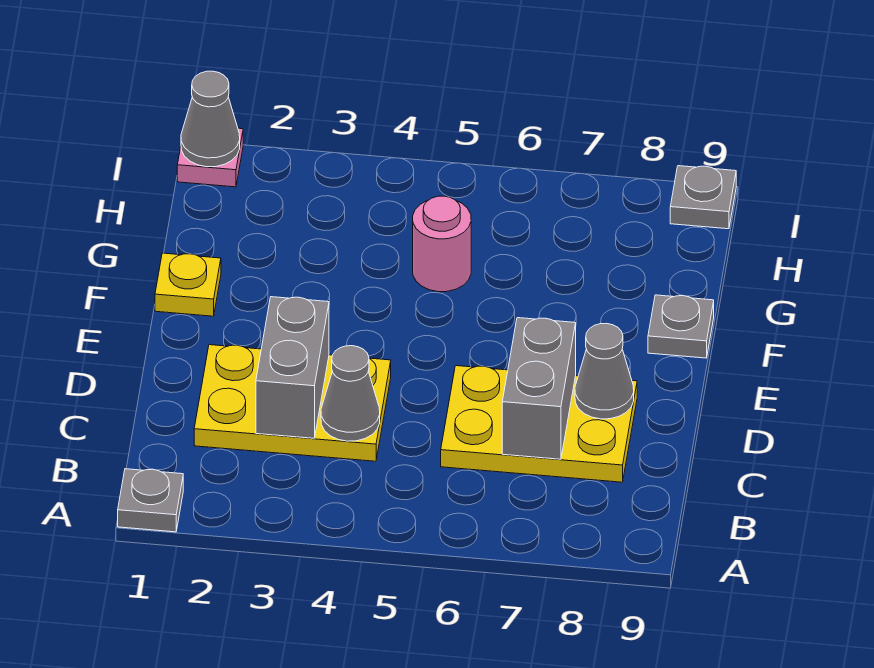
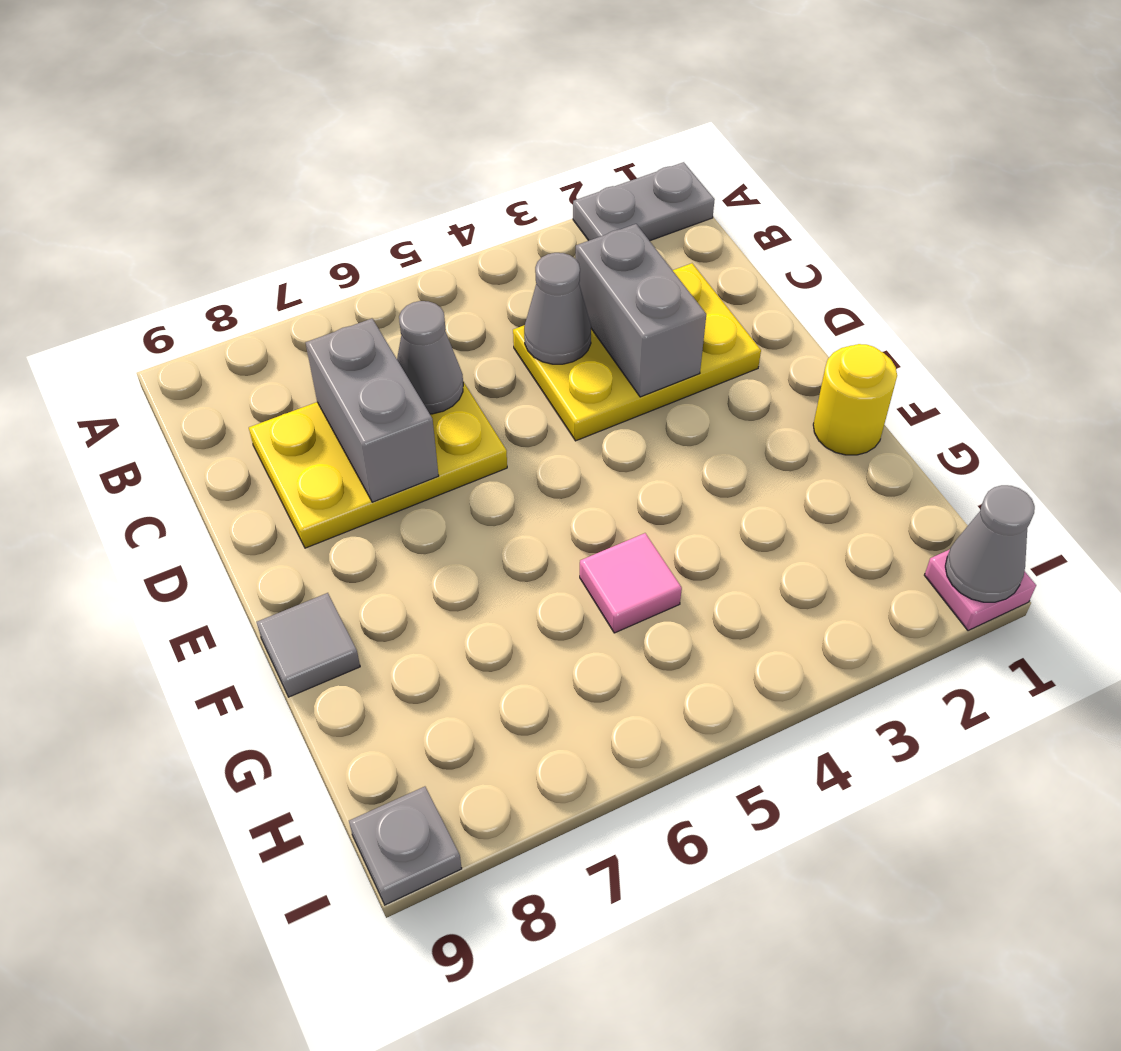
grey plate A1 level 1 -> grey plate A1:A2 level 1
grey cone D8 level 2 -> grey cone C6 level 2
yellow plate F1 level 1 -> yellow round brick F1 level 1
grey plate F9 level 1 -> grey tile F9 level 1
pink round brick G5 level 1 -> pink tile G5 level 1

